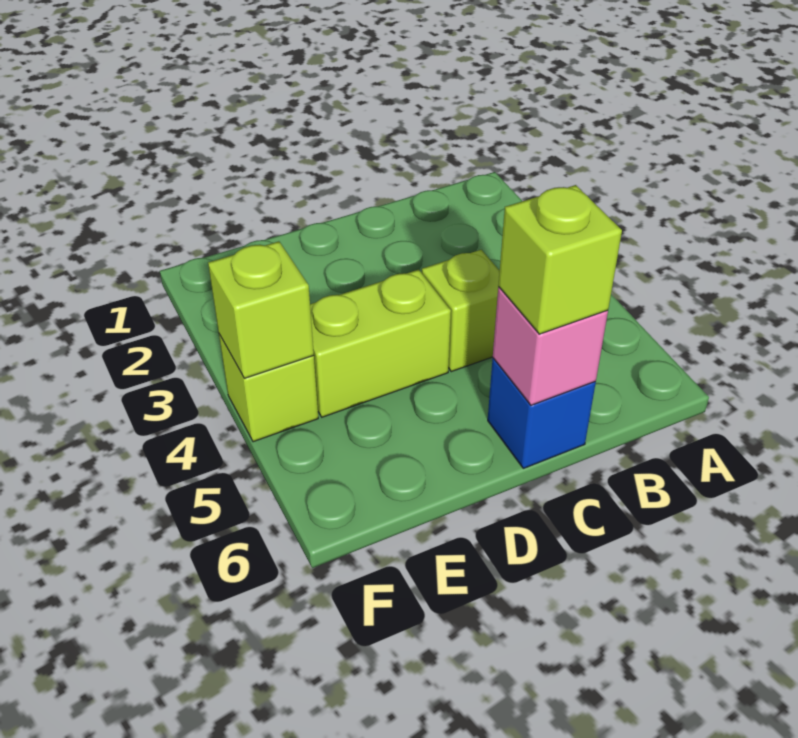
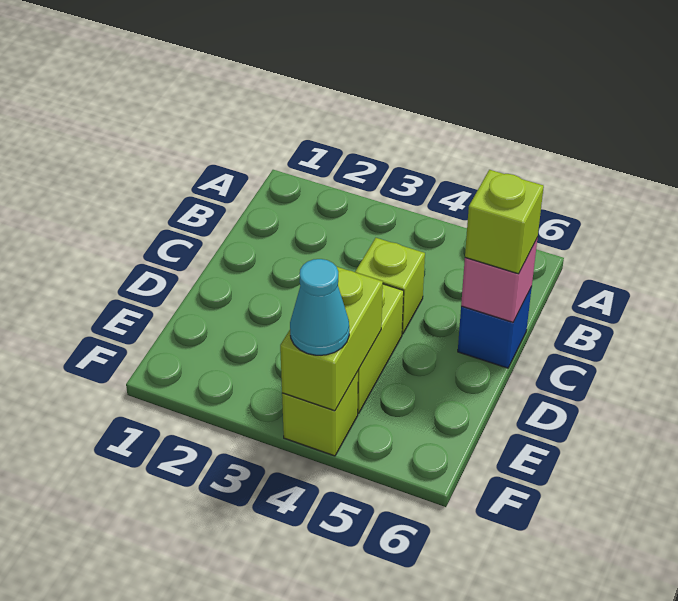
lime brick F4 level 2 -> lime brick E4:F4 level 2
none -> cyan cone F4 level 3

